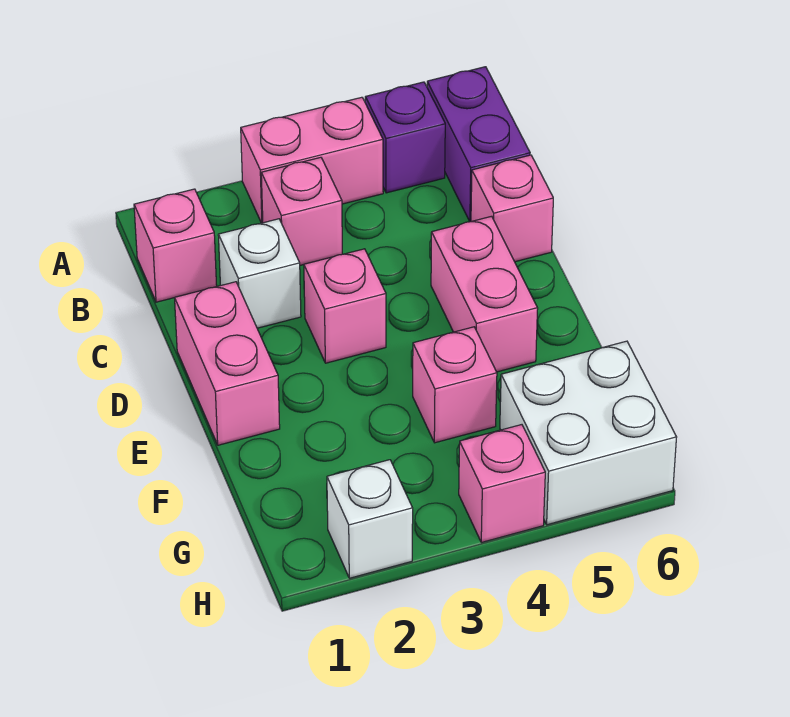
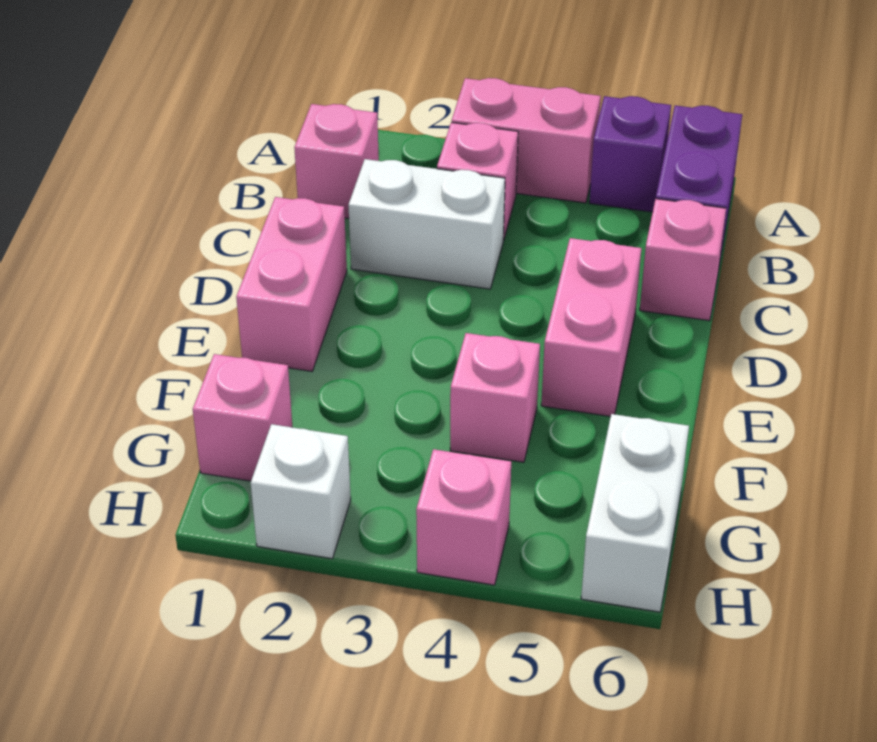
white brick C2 level 1 -> white brick C2:C3 level 1
pink brick D3 level 1 -> pink brick G1 level 1
white brick G5:H6 level 1 -> white brick G6:H6 level 1

